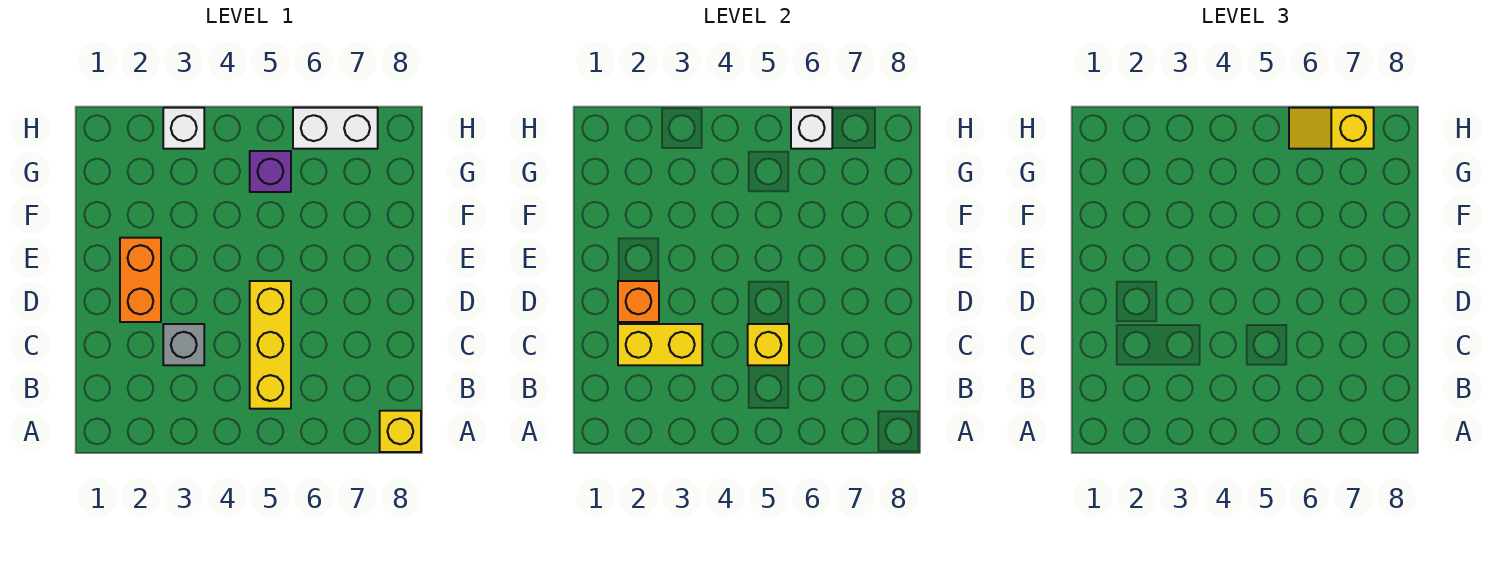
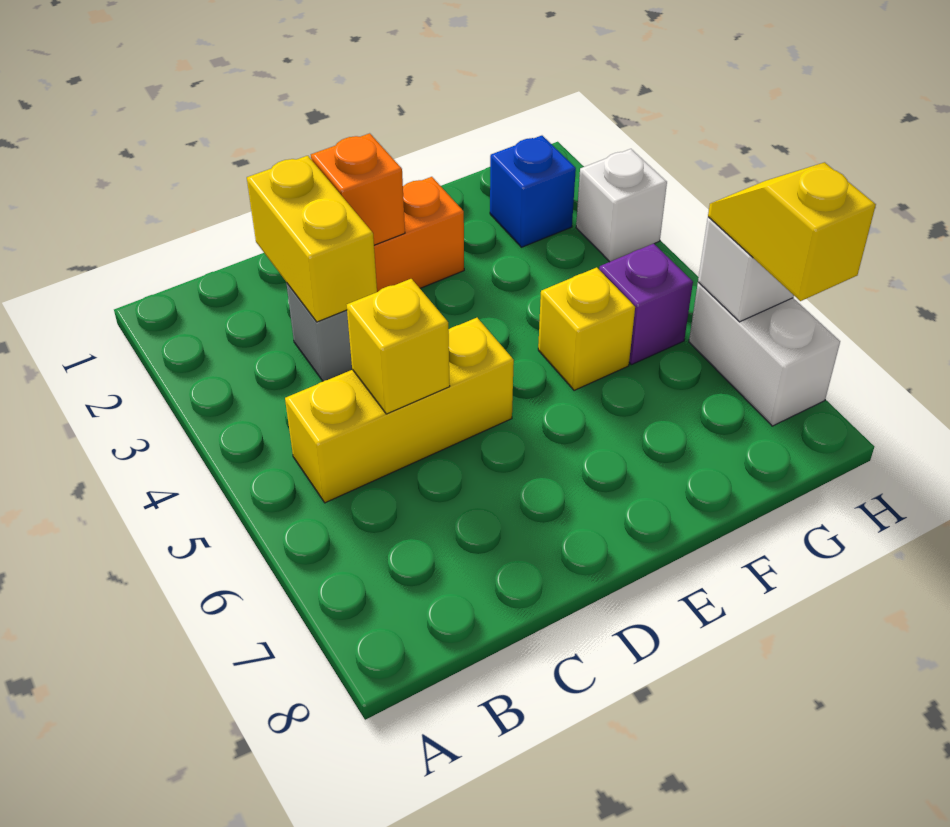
yellow brick A8 level 1 -> yellow brick F5 level 1
none -> blue brick G2 level 1

